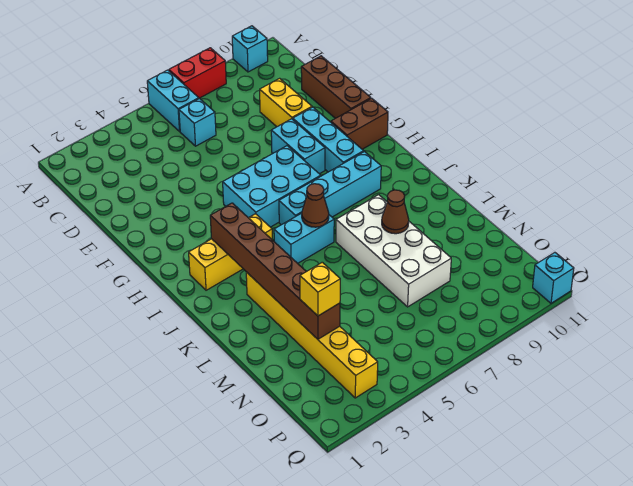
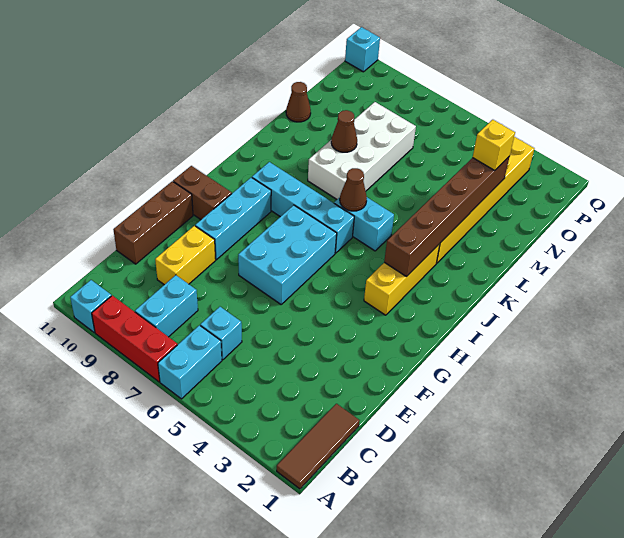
none -> brown tile A1:C1 level 1
red brick A7:A8 level 1 -> red brick A7:A9 level 1
cyan brick F8:G8 level 1 -> cyan brick B8:C8 level 1
cyan brick G5:H7 level 1 -> cyan brick F6:H7 level 1
yellow brick I2:I4 level 1 -> yellow brick H3:J3 level 1
none -> brown cone M11 level 1

